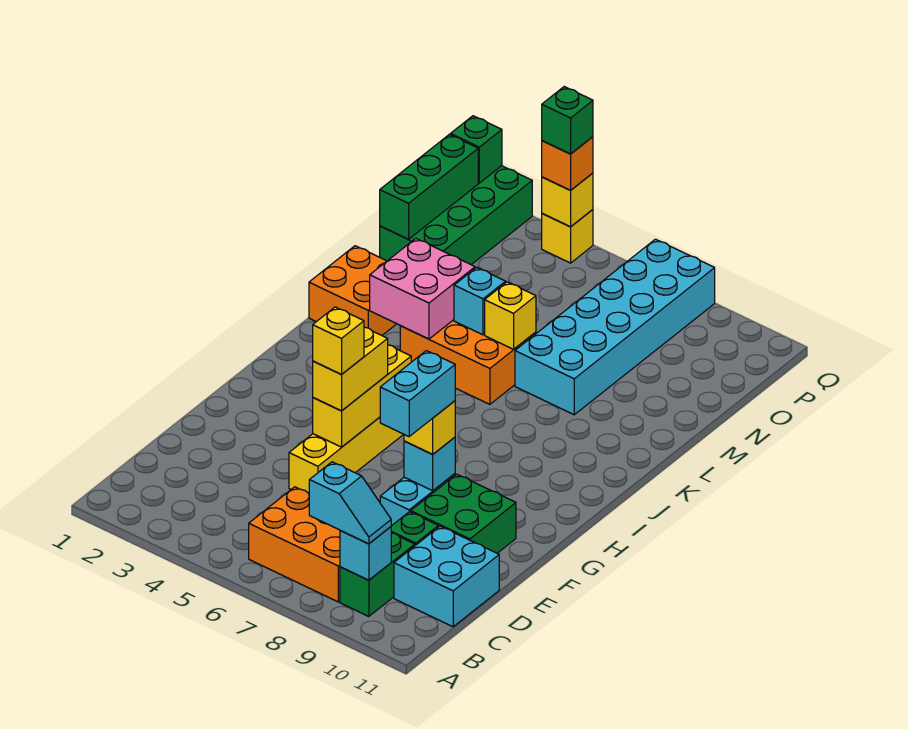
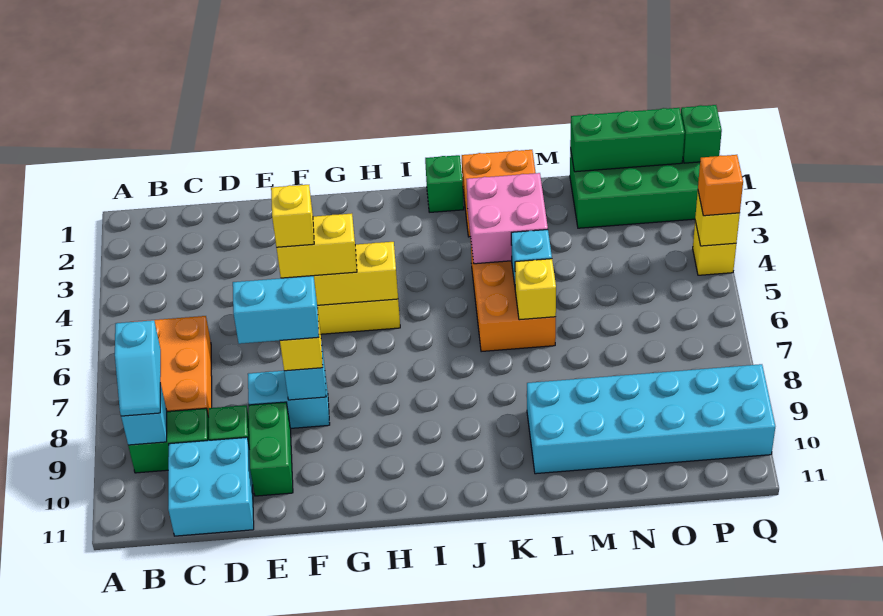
green brick E9:F10 level 1 -> green brick E9:E10 level 1
cyan brick L7:Q8 level 1 -> cyan brick L9:Q10 level 1
green brick Q4 level 4 -> green brick J1 level 1

